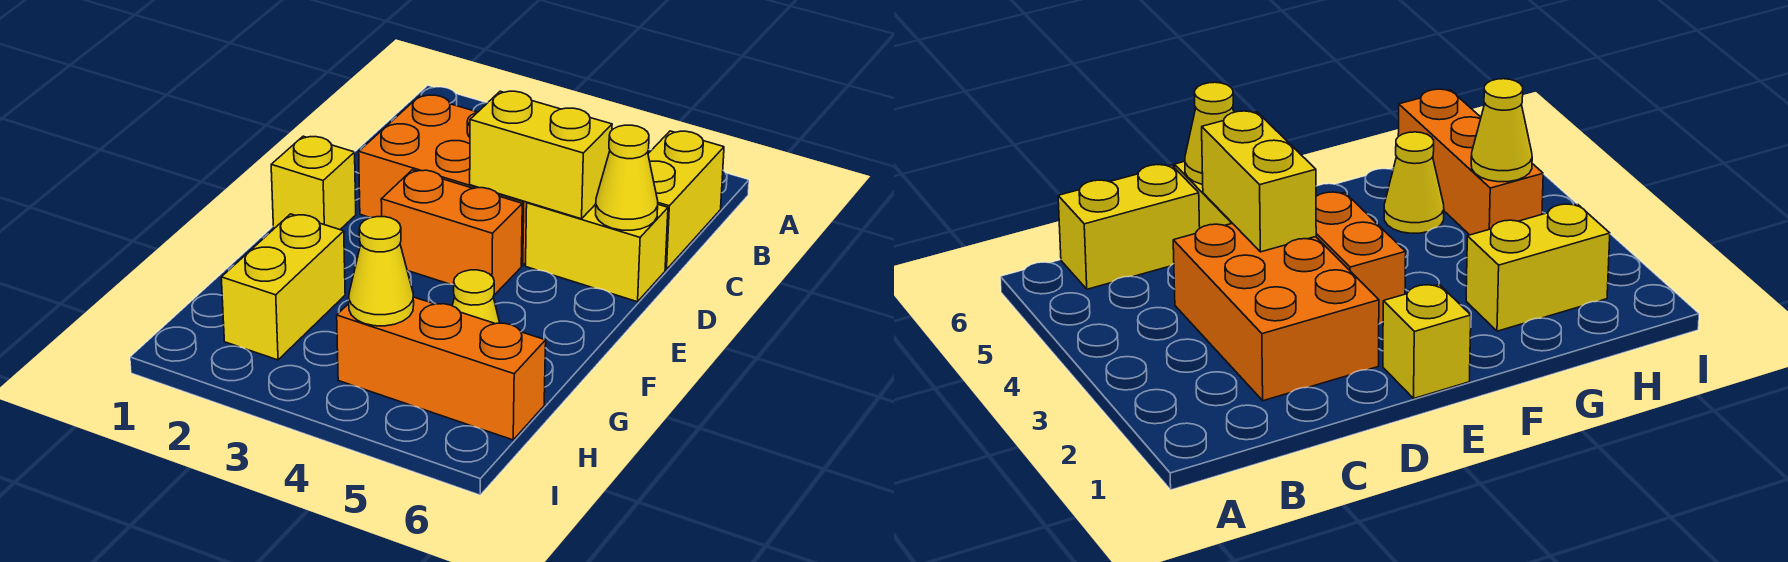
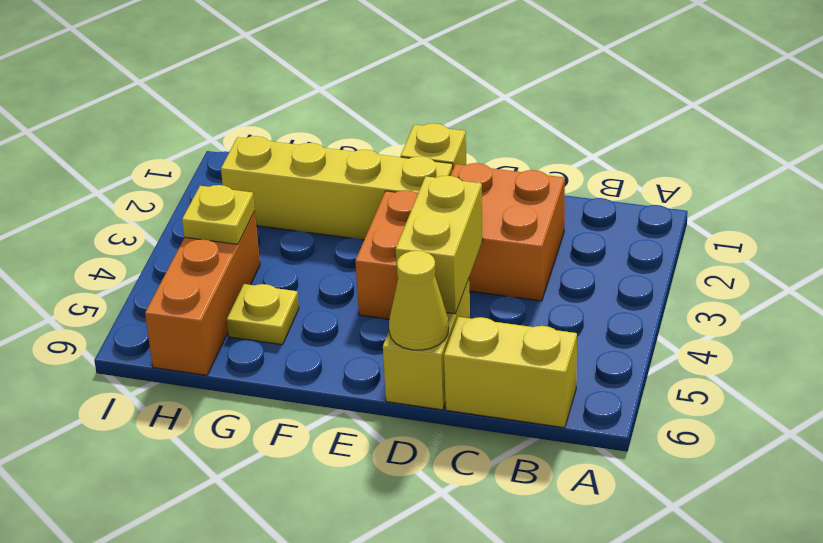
orange brick C2:D4 level 1 -> orange brick C2:D3 level 1
yellow brick G2:H2 level 1 -> yellow brick E2:H2 level 1
yellow cone G5 level 1 -> yellow plate G5 level 1
yellow cone H4 level 2 -> yellow plate H4 level 2

